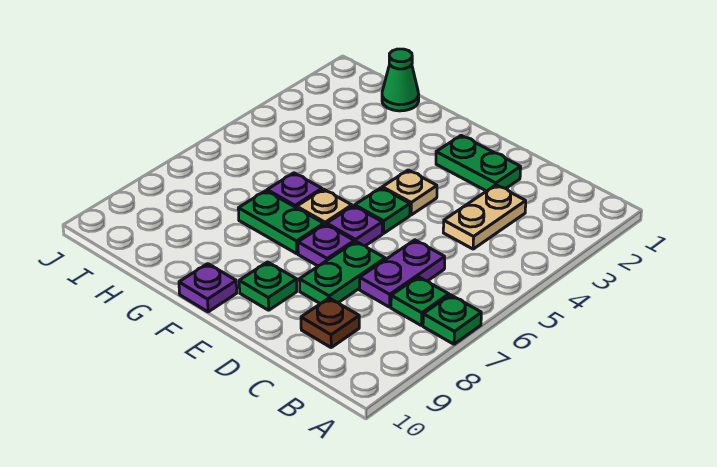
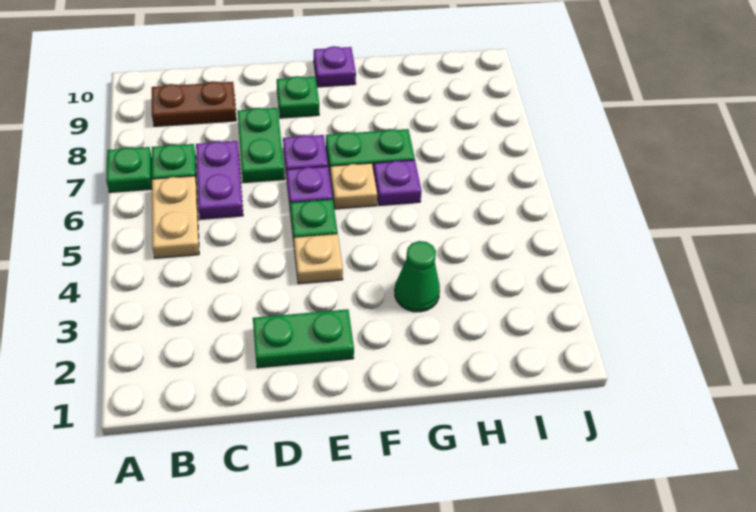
tan plate C3:C4 level 1 -> tan plate B5:B6 level 1
brown plate C9 level 1 -> brown plate B9:C9 level 1
green cone H1 level 1 -> green cone G3 level 1

